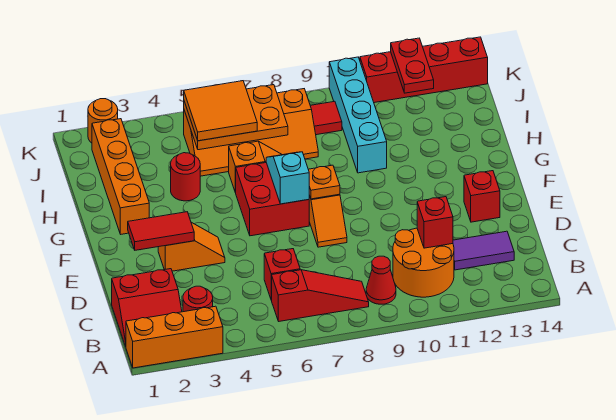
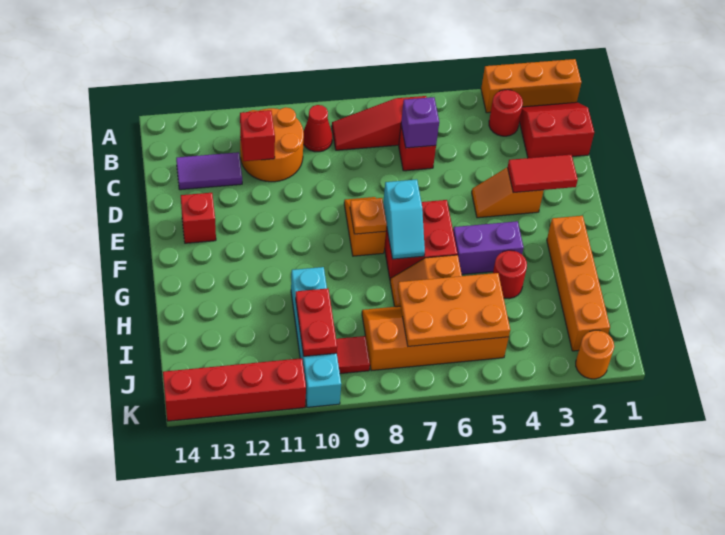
none -> purple brick C6 level 2
none -> purple brick G4:G5 level 1
orange tile I5:J6 level 3 -> none
red plate J12:K12 level 2 -> red plate I10:J10 level 2

